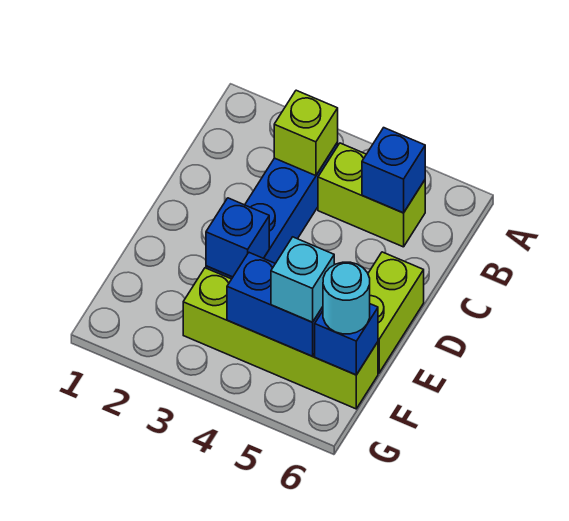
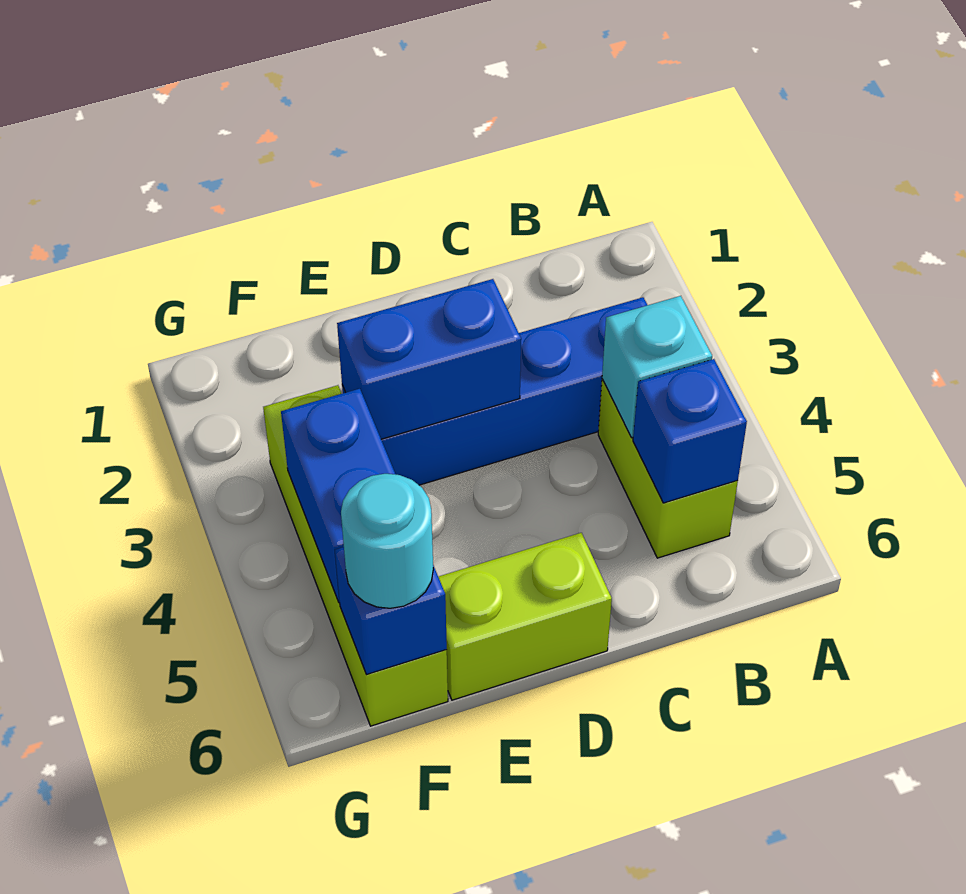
lime brick B3 level 2 -> none
blue brick E3 level 2 -> blue brick D3:E3 level 2
cyan brick F5 level 3 -> cyan brick B4 level 2

